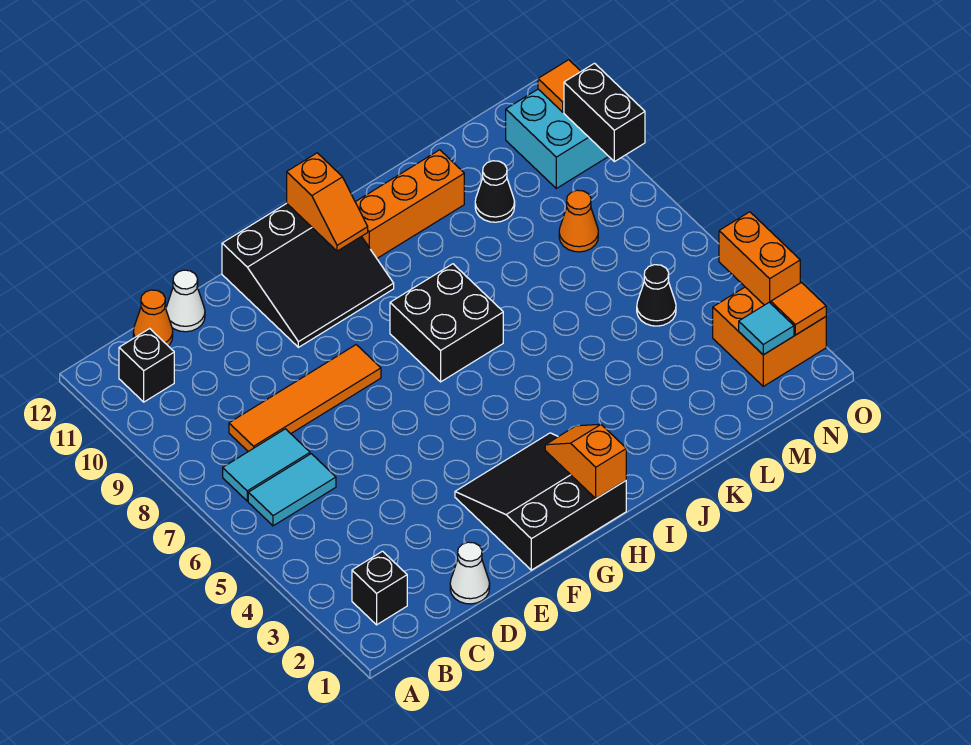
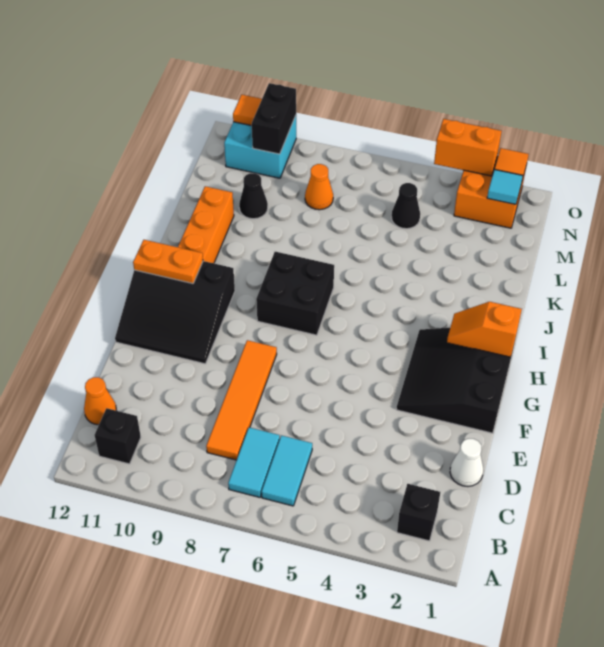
white cone D12 level 1 -> none
black slope F10:H12 level 1 top 12 -> black slope F10:H12 level 1 top H
orange slope H11:H12 level 2 top 12 -> orange plate H11:H12 level 2
black brick O9:O10 level 2 -> black brick N10:O10 level 2

